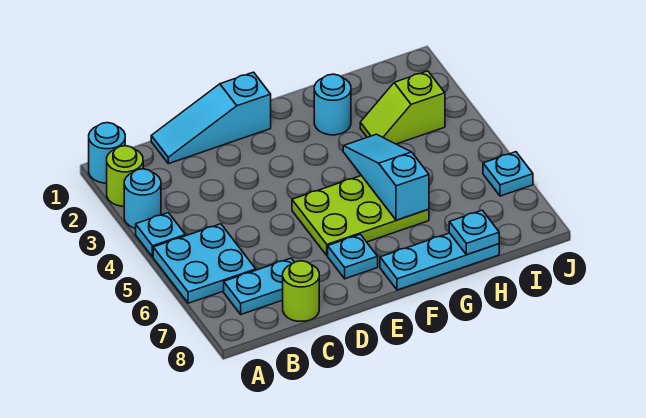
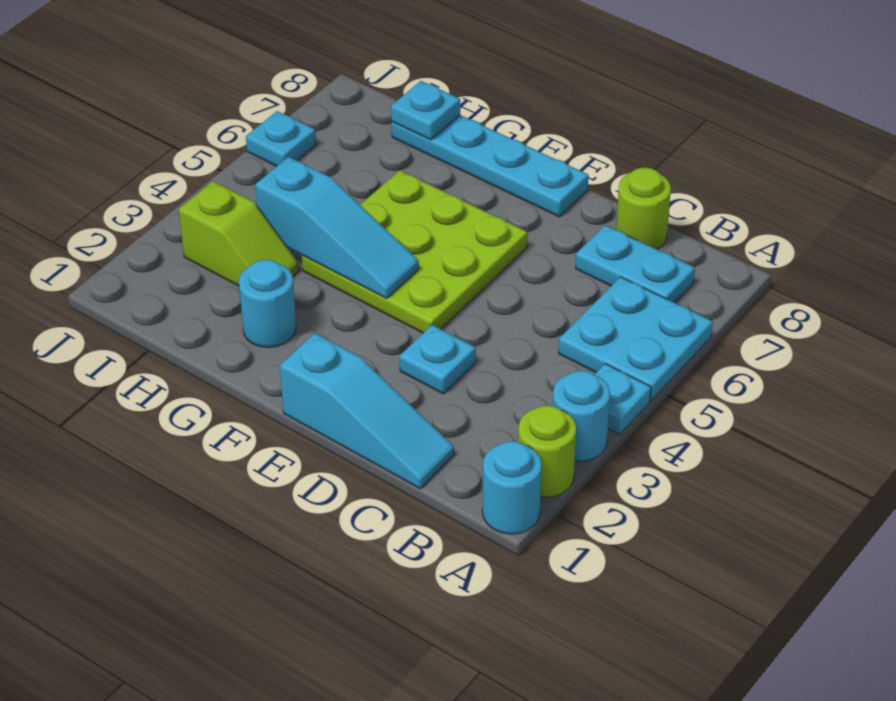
lime plate E5:G6 level 1 -> lime plate E4:G6 level 1
cyan plate E7 level 1 -> cyan plate D3 level 1
cyan plate F8:H8 level 1 -> cyan plate E8:H8 level 1
cyan slope G4:G6 level 2 top 6 -> cyan slope F4:H4 level 2 top H

